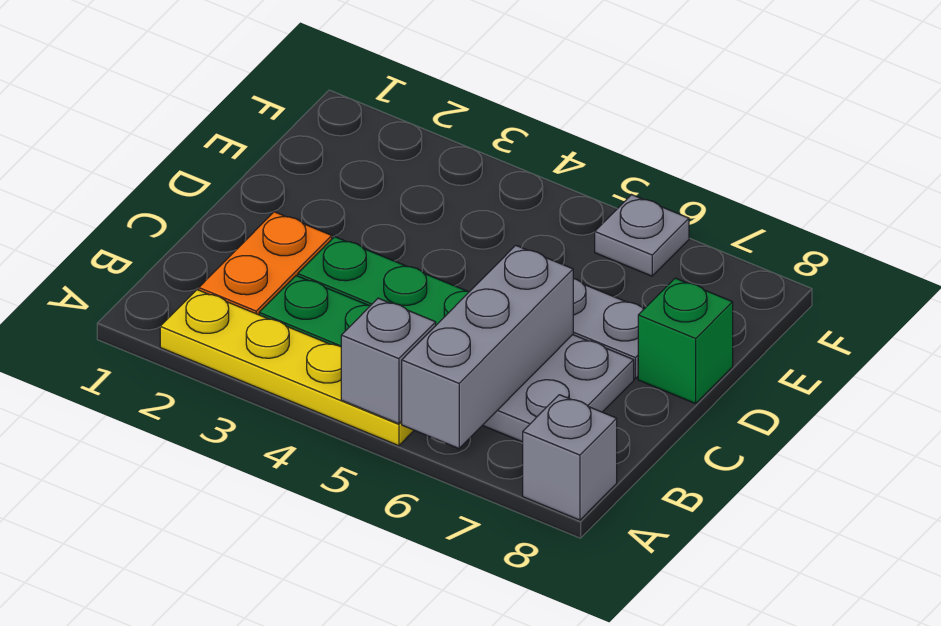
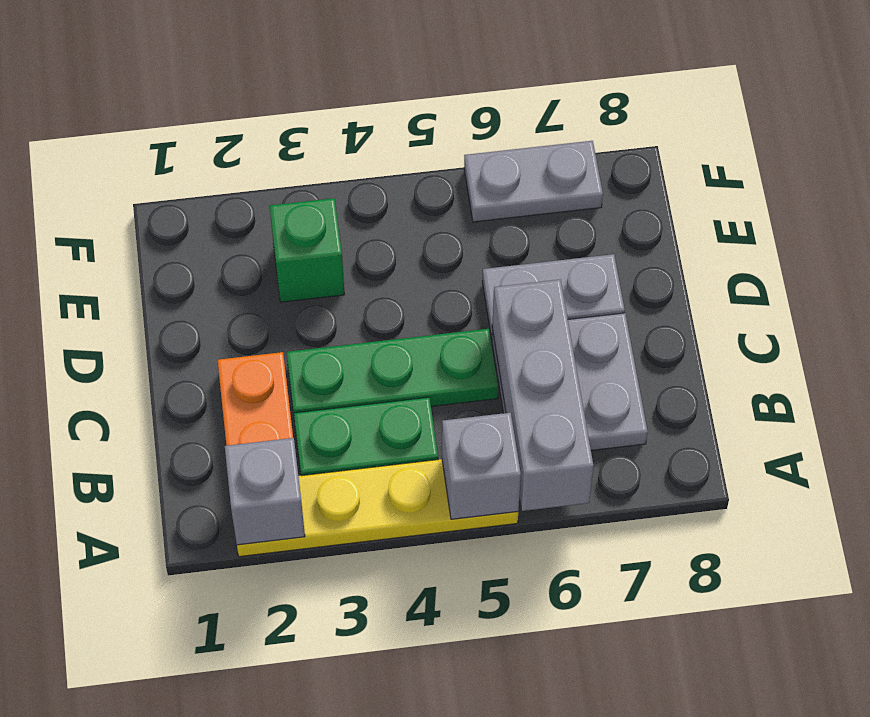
grey brick A8 level 1 -> grey brick A2 level 2
green brick D8 level 1 -> green brick E3 level 1
grey plate F6 level 1 -> grey plate F6:F7 level 1

